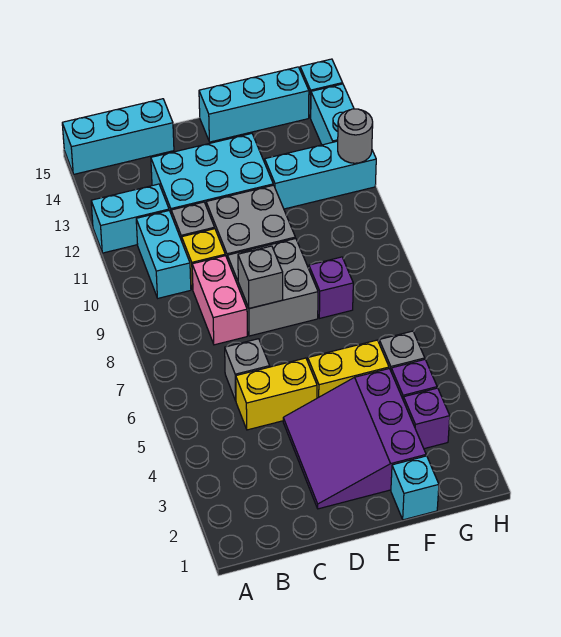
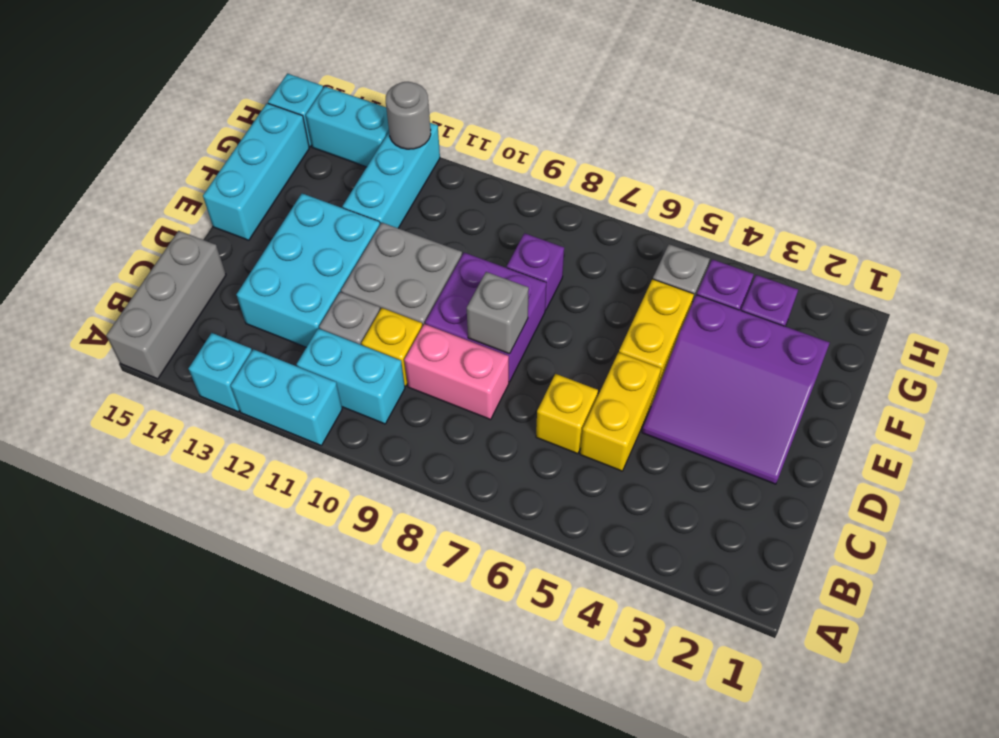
cyan brick A12:B12 level 1 -> cyan brick A11:A12 level 1
cyan brick A15:C15 level 1 -> grey brick A15:C15 level 1
grey brick C6 level 1 -> yellow brick C6 level 1
grey brick D8:E9 level 1 -> purple brick D8:E9 level 1
cyan brick F1 level 1 -> cyan brick A13 level 1

